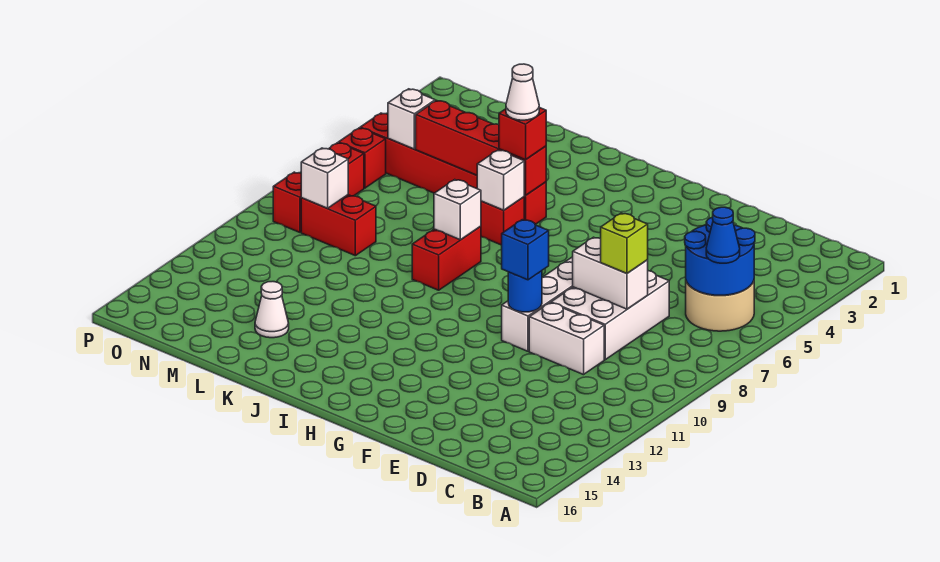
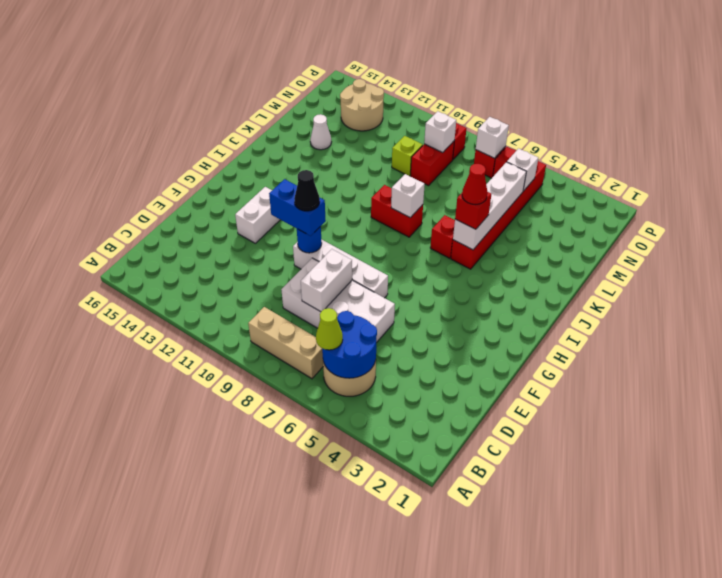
blue cone B6 level 3 -> lime cone B6 level 3
none -> tan brick B7:B9 level 1
white brick D7:E9 level 1 -> white brick D6:E9 level 1
lime brick D8 level 3 -> lime brick M10 level 1
white brick D10:E10 level 1 -> white brick F13:G13 level 1
blue brick F10 level 3 -> blue brick F10:F11 level 3
none -> black cone F10 level 4
red brick J5:M5 level 2 -> white brick J5:M5 level 2
white cone J5 level 4 -> red cone J5 level 4
white brick J6 level 2 -> white brick O7 level 2
none -> tan round brick N13:O14 level 1

